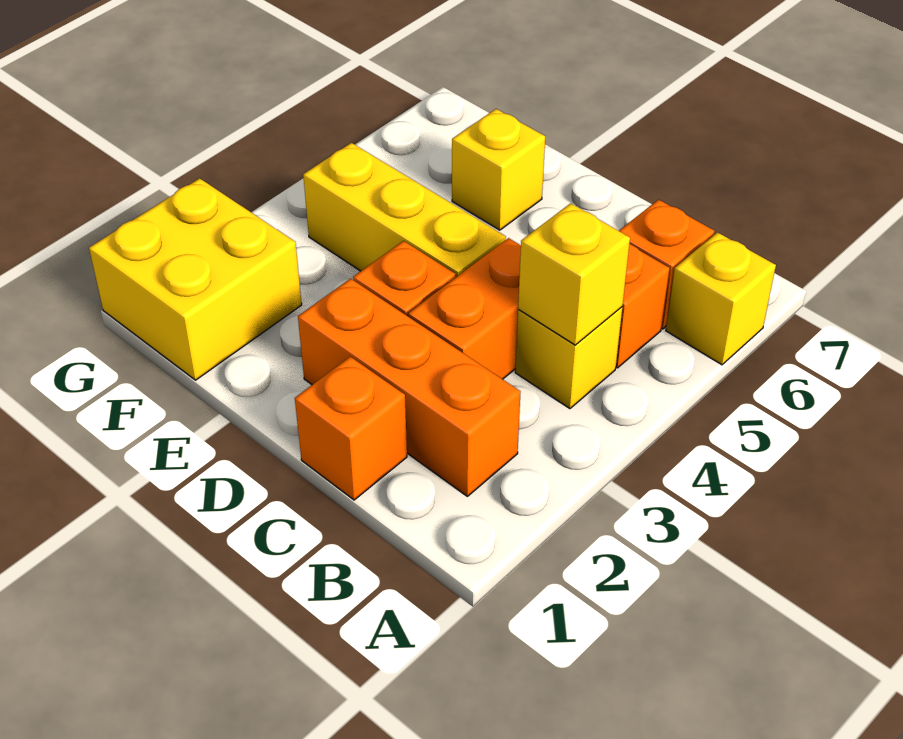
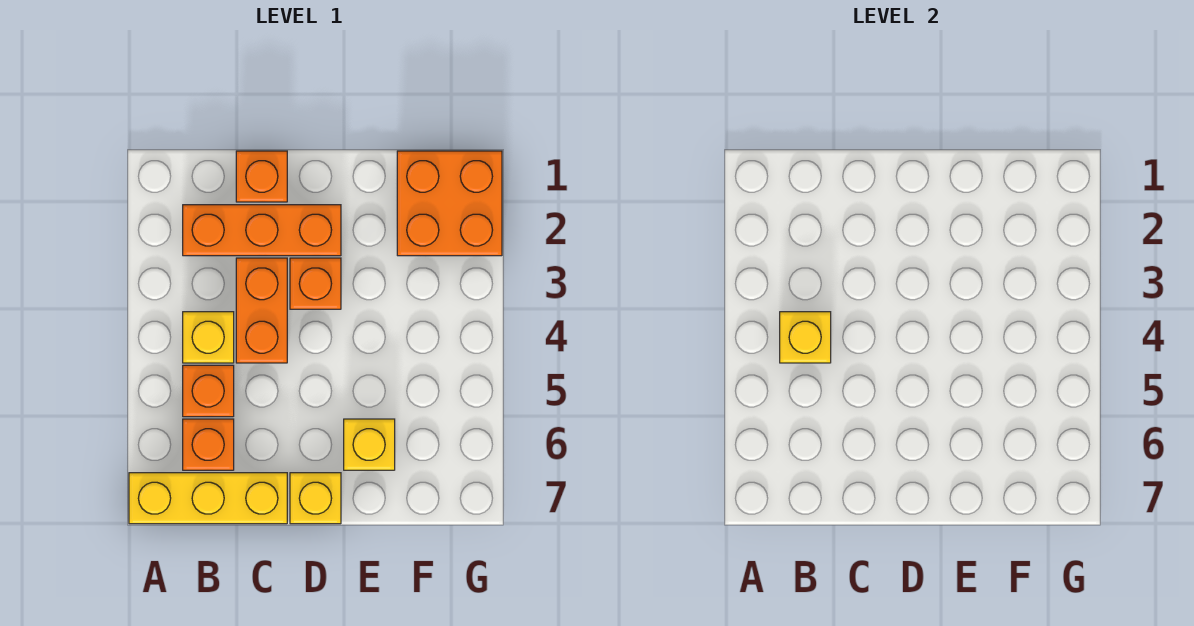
yellow brick A6 level 1 -> yellow brick D7 level 1
yellow brick D4:F4 level 1 -> yellow brick A7:C7 level 1
yellow brick F1:G2 level 1 -> orange brick F1:G2 level 1

